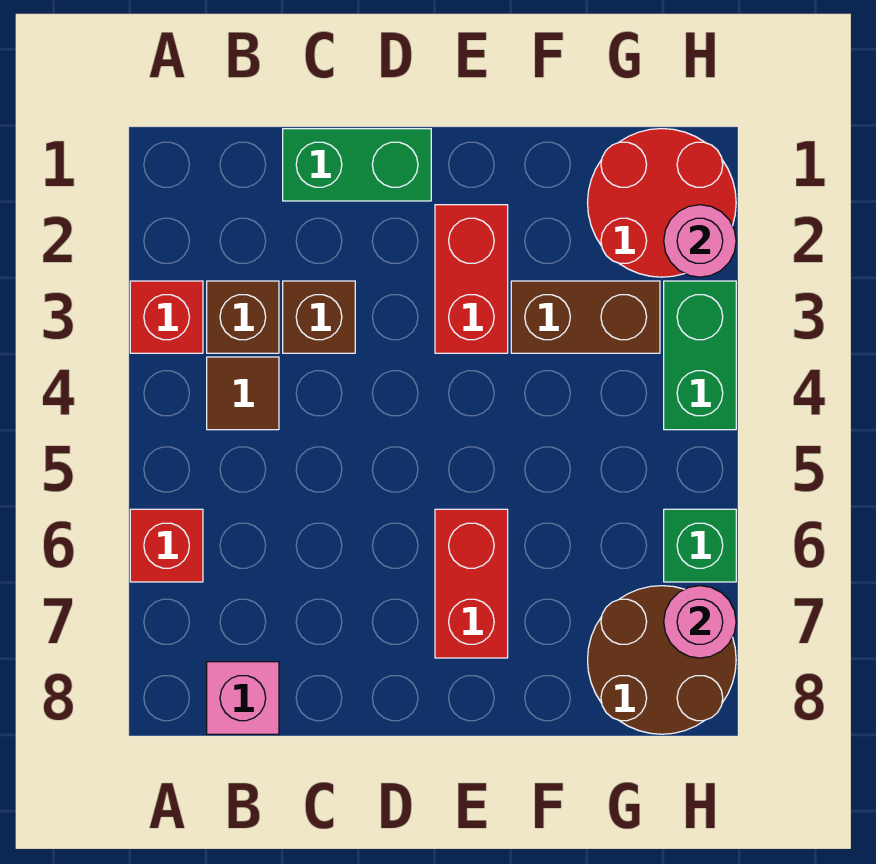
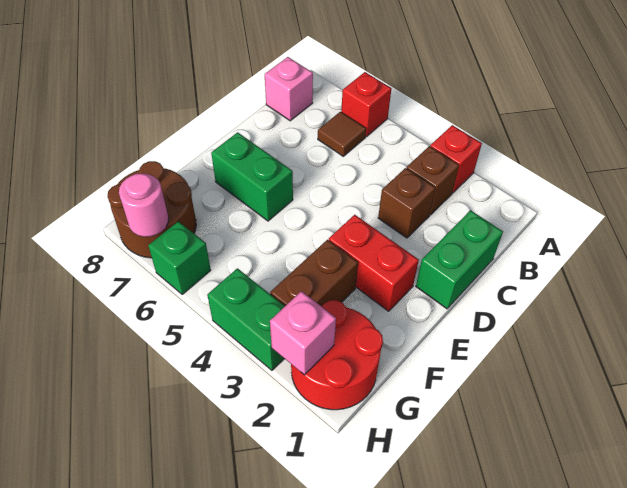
brown tile B4 level 1 -> brown tile B6 level 1
red brick E6:E7 level 1 -> green brick E6:E7 level 1
pink round brick H2 level 2 -> pink brick H2 level 2

